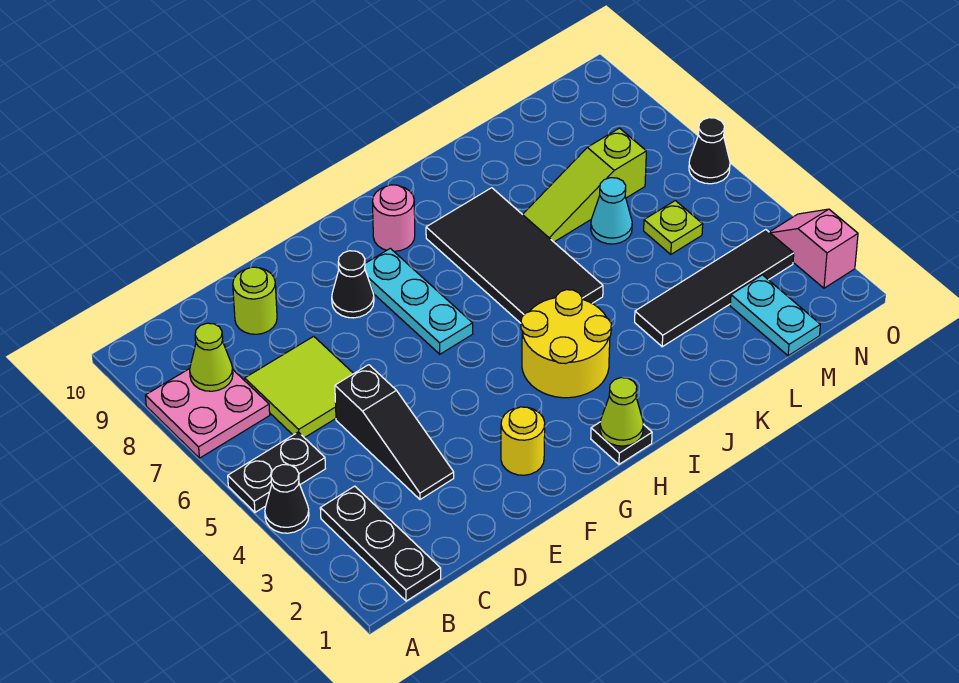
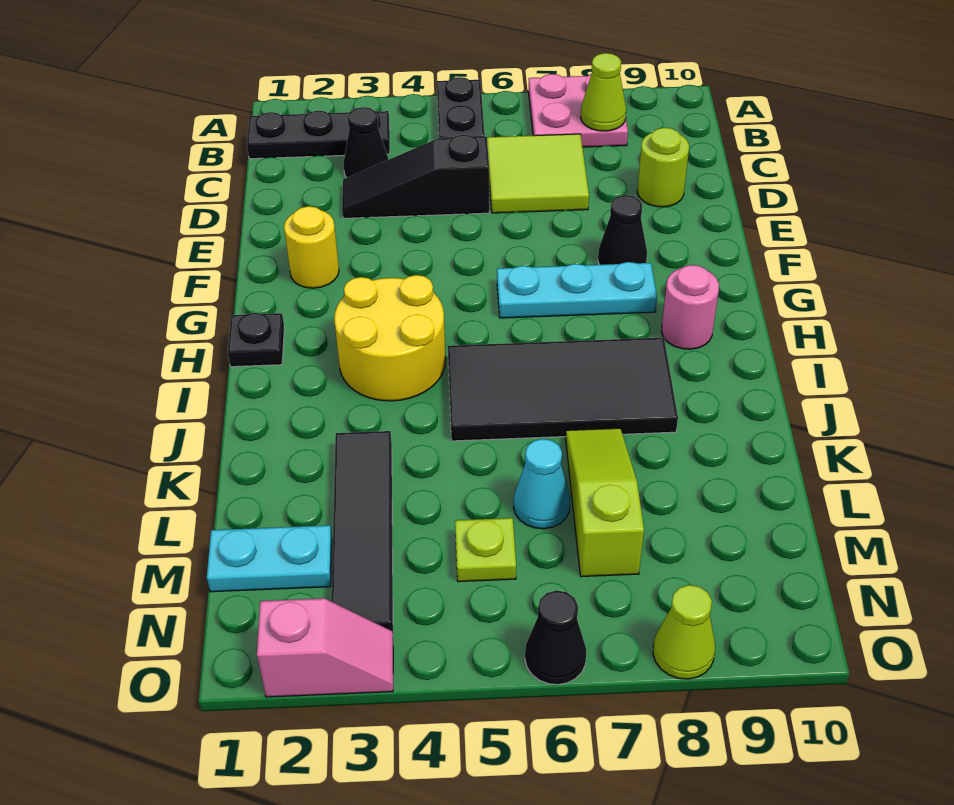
black cone A4 level 1 -> black cone C3 level 1
lime cone H1 level 2 -> lime cone O8 level 1

